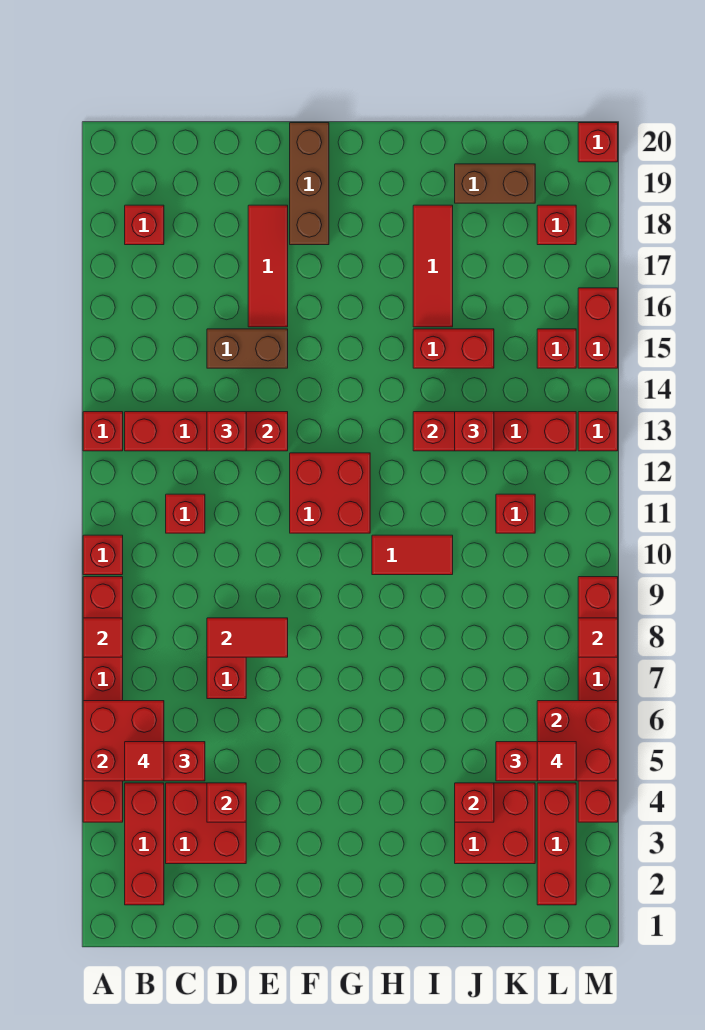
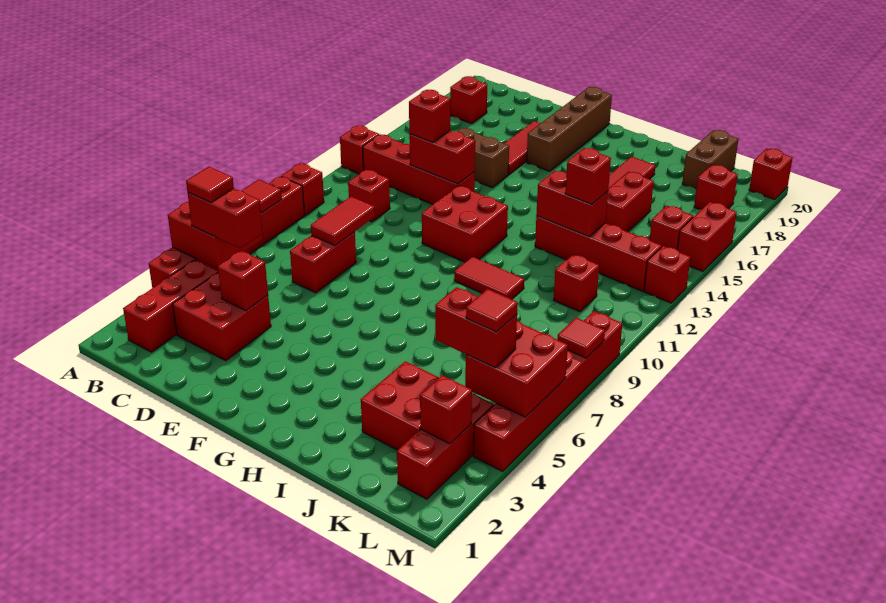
red tile D8:E8 level 2 -> red tile D8:D9 level 2
brown brick F18:F20 level 1 -> brown brick F17:F20 level 1
red brick I15:J15 level 1 -> red brick J15:J16 level 1
red brick J4 level 2 -> red brick L3 level 2
brown brick J19:K19 level 1 -> brown brick K19:K20 level 1

